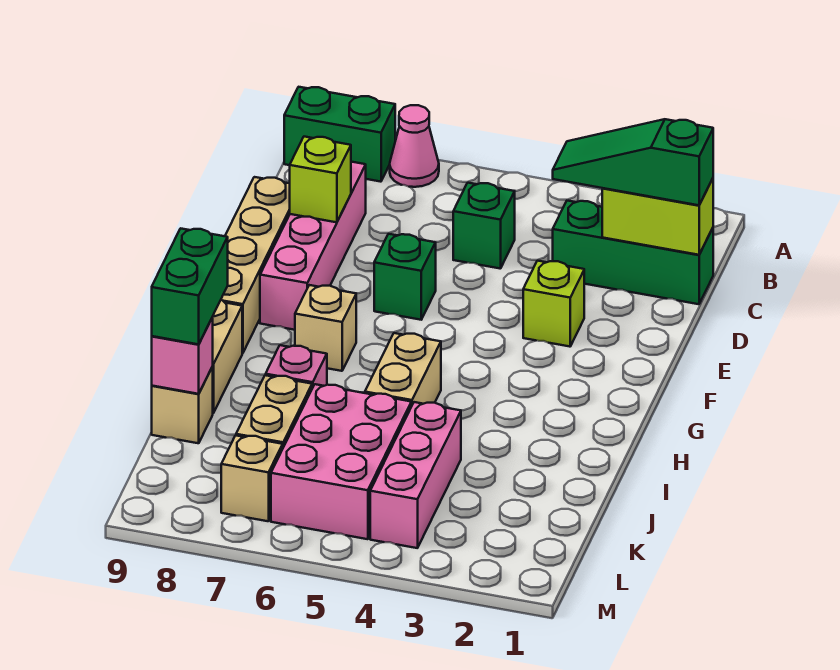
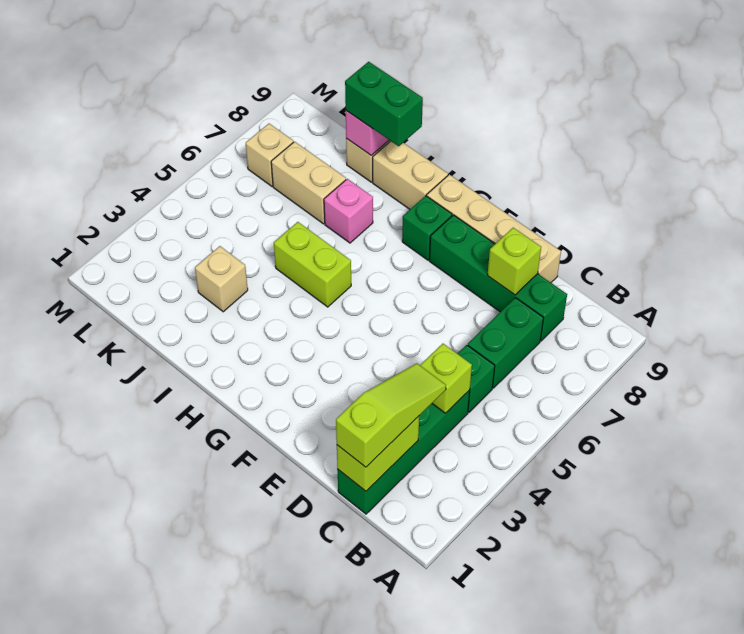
pink cone A7 level 1 -> none
green brick A8:A9 level 1 -> green brick C6:C7 level 1
green brick C1:C3 level 1 -> green brick C1:C4 level 1
green slope C1:C3 level 3 top 1 -> lime slope C1:C3 level 3 top 1
pink brick C8:F8 level 1 -> green brick C8:F8 level 1
lime brick E3 level 1 -> lime brick C4 level 2
green brick E6 level 1 -> green brick G8 level 1
tan brick G7 level 1 -> tan brick J3 level 1
tan brick H5:I5 level 1 -> lime brick H5:I5 level 1
pink brick J4:L4 level 1 -> none
pink brick J5:L6 level 1 -> none

